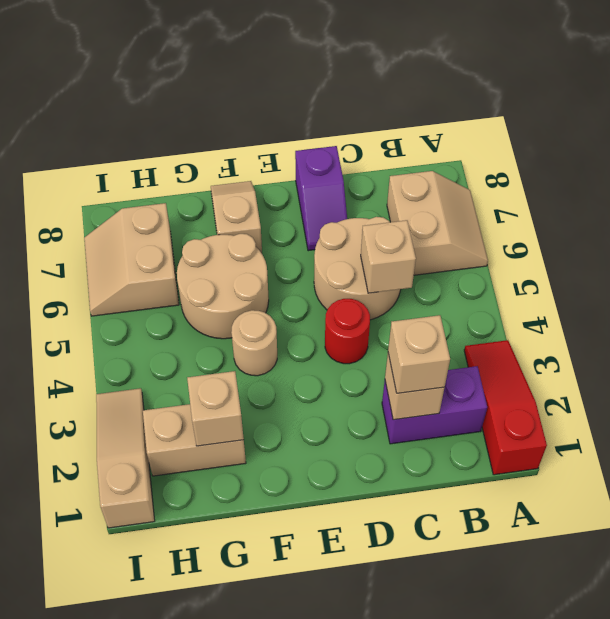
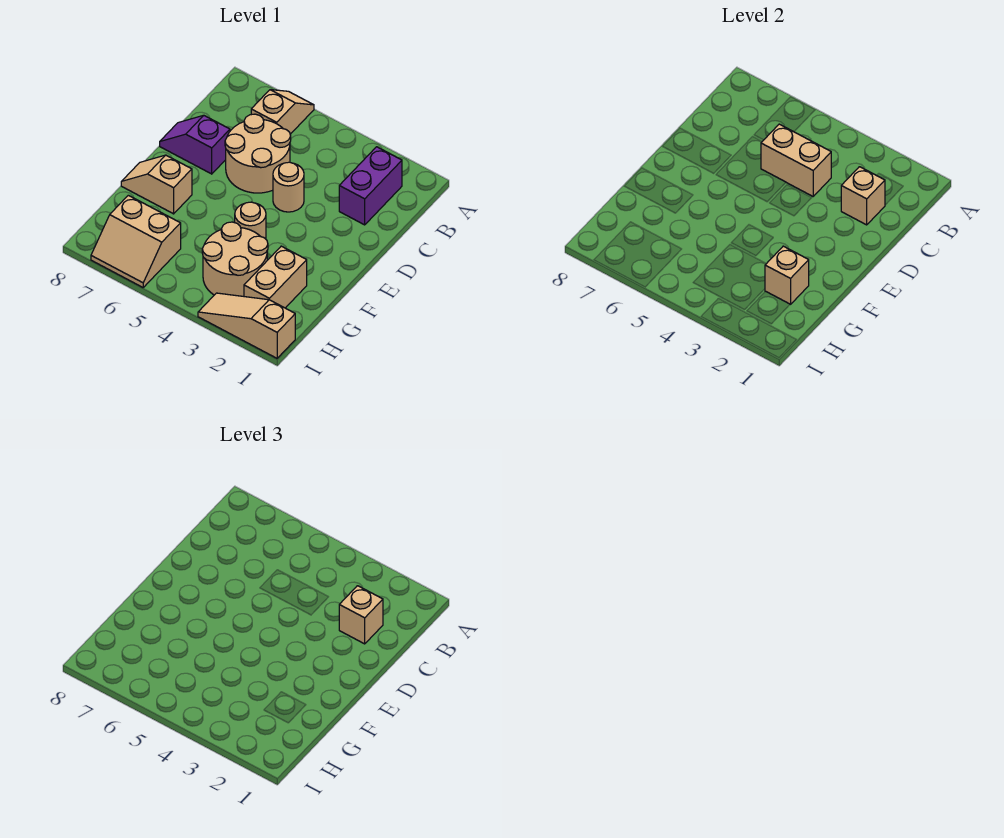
red slope A1:A3 level 1 top 1 -> none
tan slope A6:B7 level 1 top B -> tan slope A6:B6 level 1 top B
tan brick C5 level 2 -> tan brick C4:C5 level 2
red round brick D4 level 1 -> tan round brick D4 level 1
purple slope D7:D8 level 1 top 8 -> purple slope D7:D8 level 1 top 7
tan round brick F5:G6 level 1 -> tan round brick G3:H4 level 1

